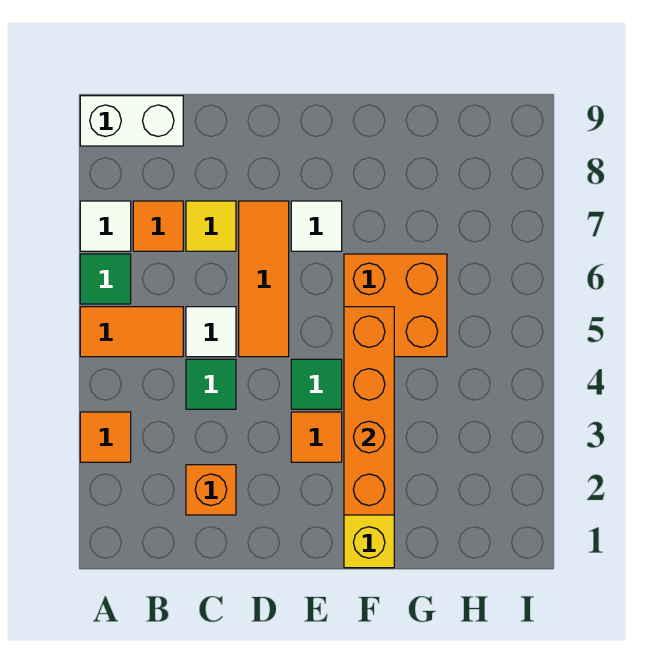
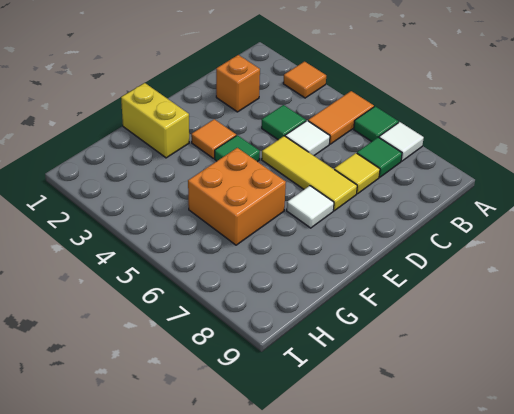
white brick A9:B9 level 1 -> none
orange tile B7 level 1 -> green tile B7 level 1
orange tile D5:D7 level 1 -> yellow tile D5:D7 level 1
orange brick F2:F5 level 2 -> none

